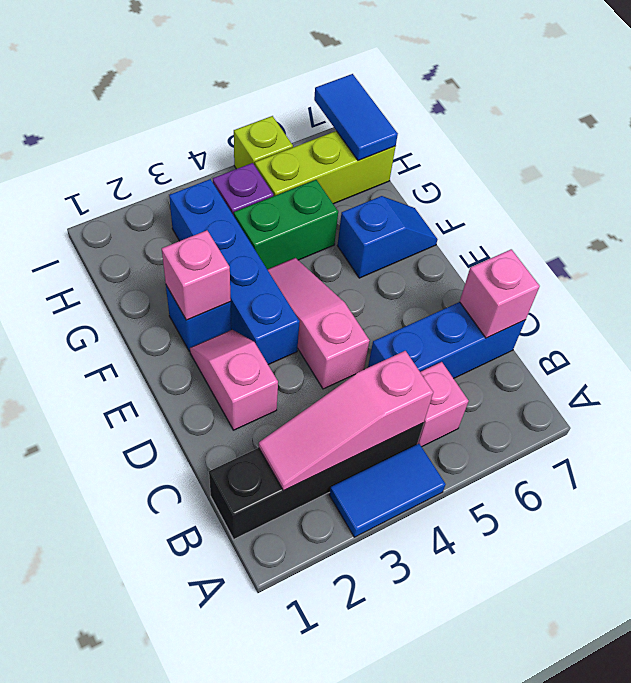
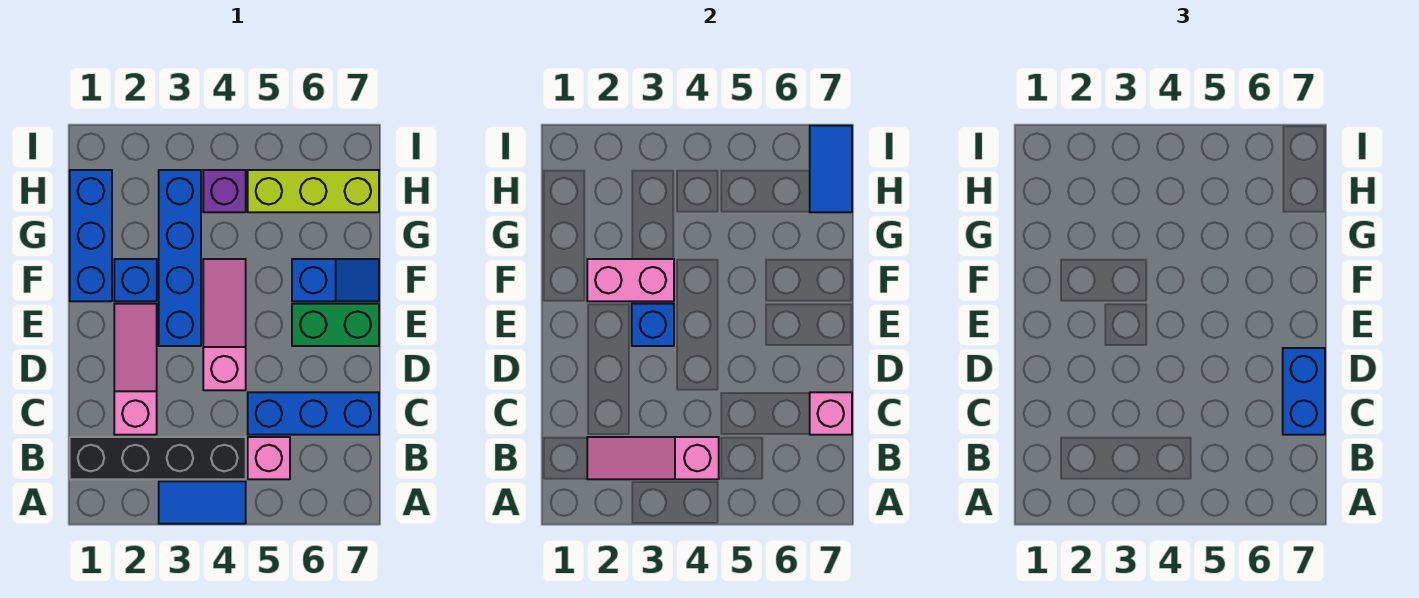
none -> blue brick C7:D7 level 3
pink slope D2:E2 level 1 top D -> pink slope C2:E2 level 1 top C
none -> blue brick E3 level 2
none -> blue brick F1:H1 level 1
pink brick F2 level 2 -> pink brick F2:F3 level 2
green brick G4:G5 level 1 -> green brick E6:E7 level 1
lime brick I5 level 1 -> none

